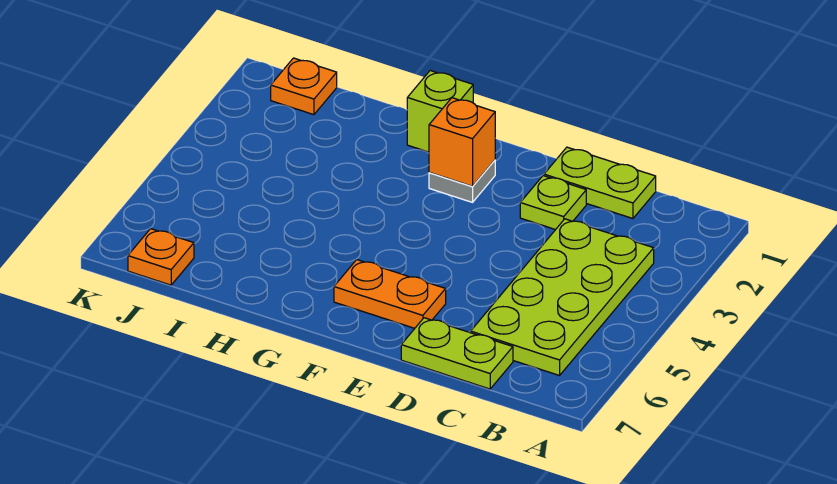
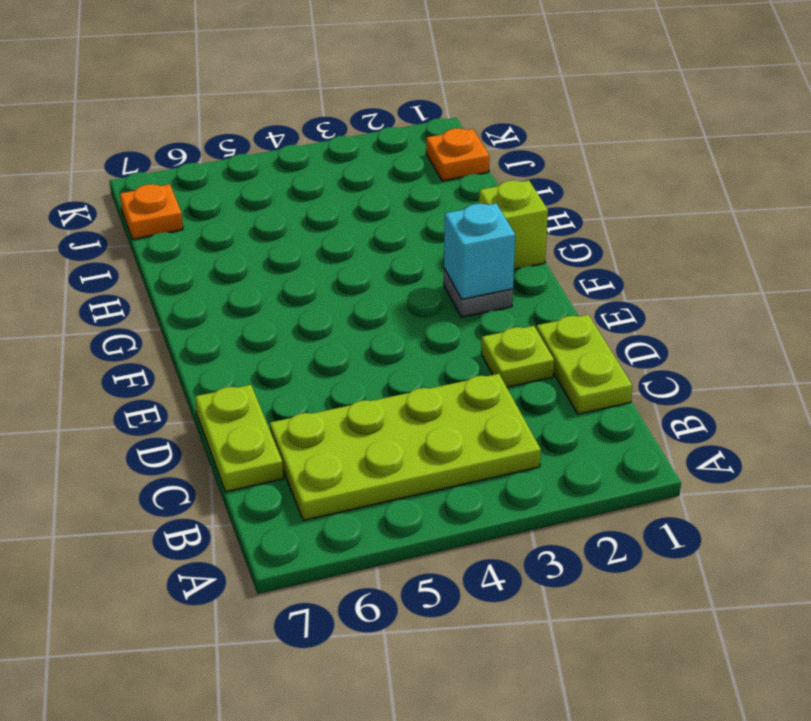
orange plate E6:F6 level 1 -> none
orange brick F2 level 2 -> cyan brick F2 level 2

